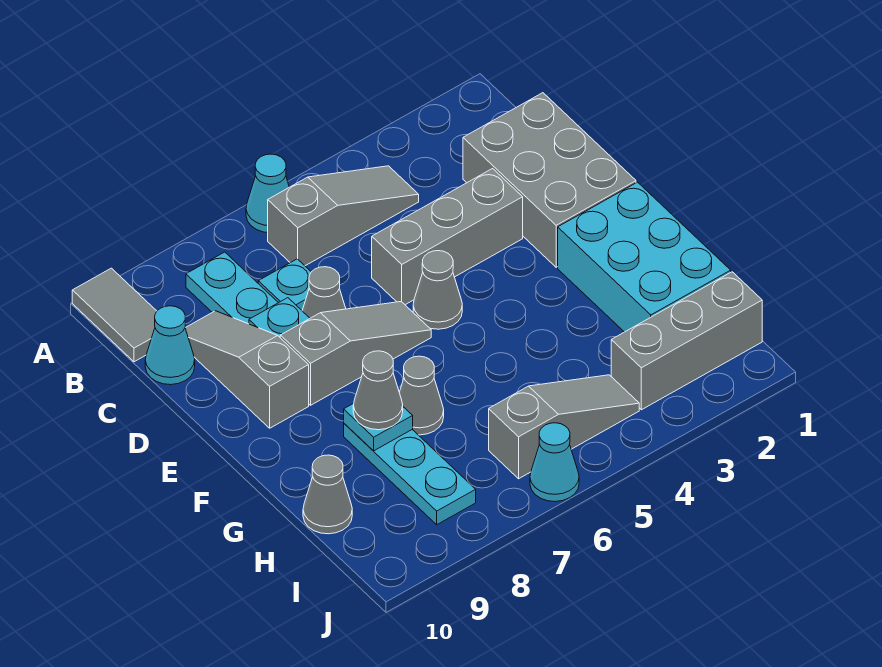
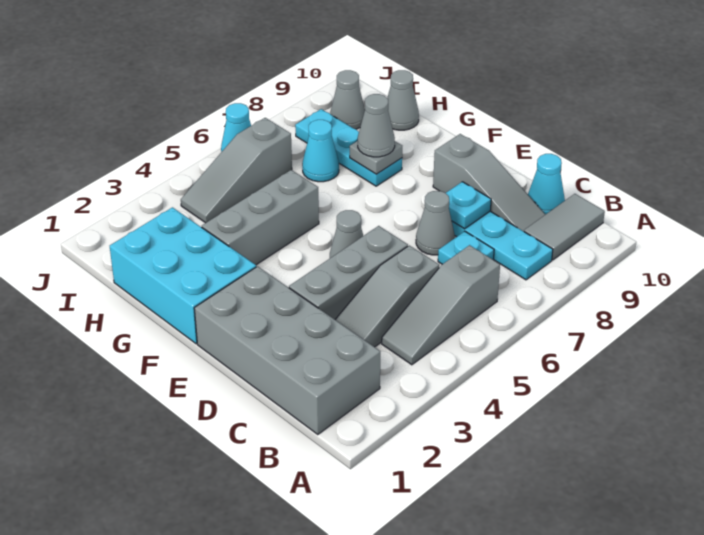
cyan cone A6 level 1 -> cyan cone H7 level 1
grey tile A10:B10 level 1 -> grey tile B9:B10 level 1
grey brick C1:E2 level 1 -> grey brick B1:E2 level 1
grey slope E6:E8 level 1 top 8 -> grey slope C3:C5 level 1 top 5
grey cone G7 level 1 -> grey cone I9 level 1
cyan plate G8 level 2 -> grey plate G8 level 2
grey brick I1:I3 level 1 -> grey brick G3:G5 level 1

